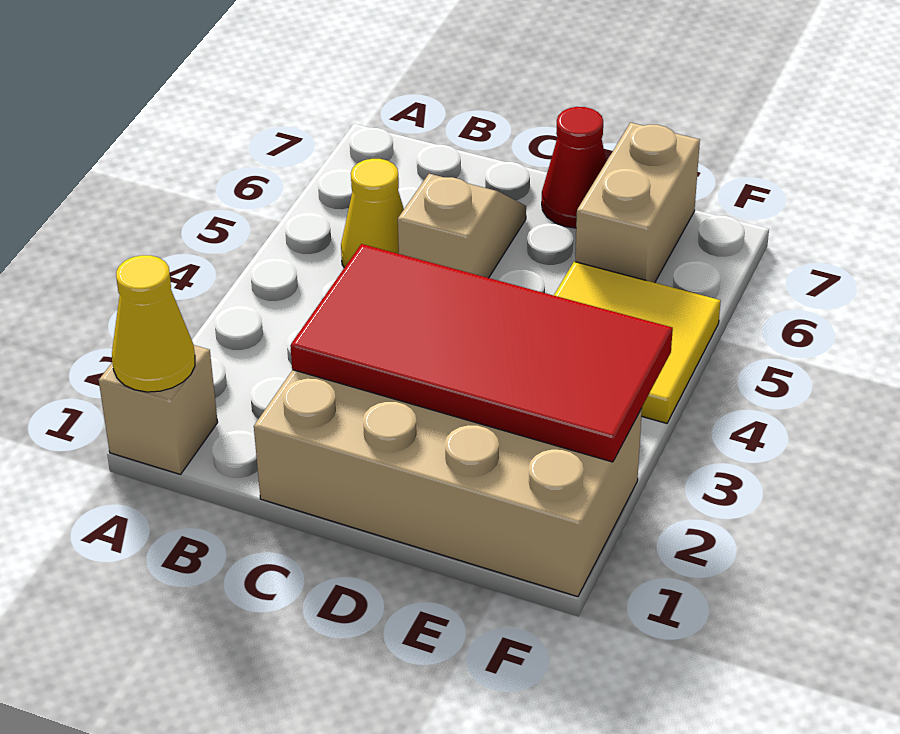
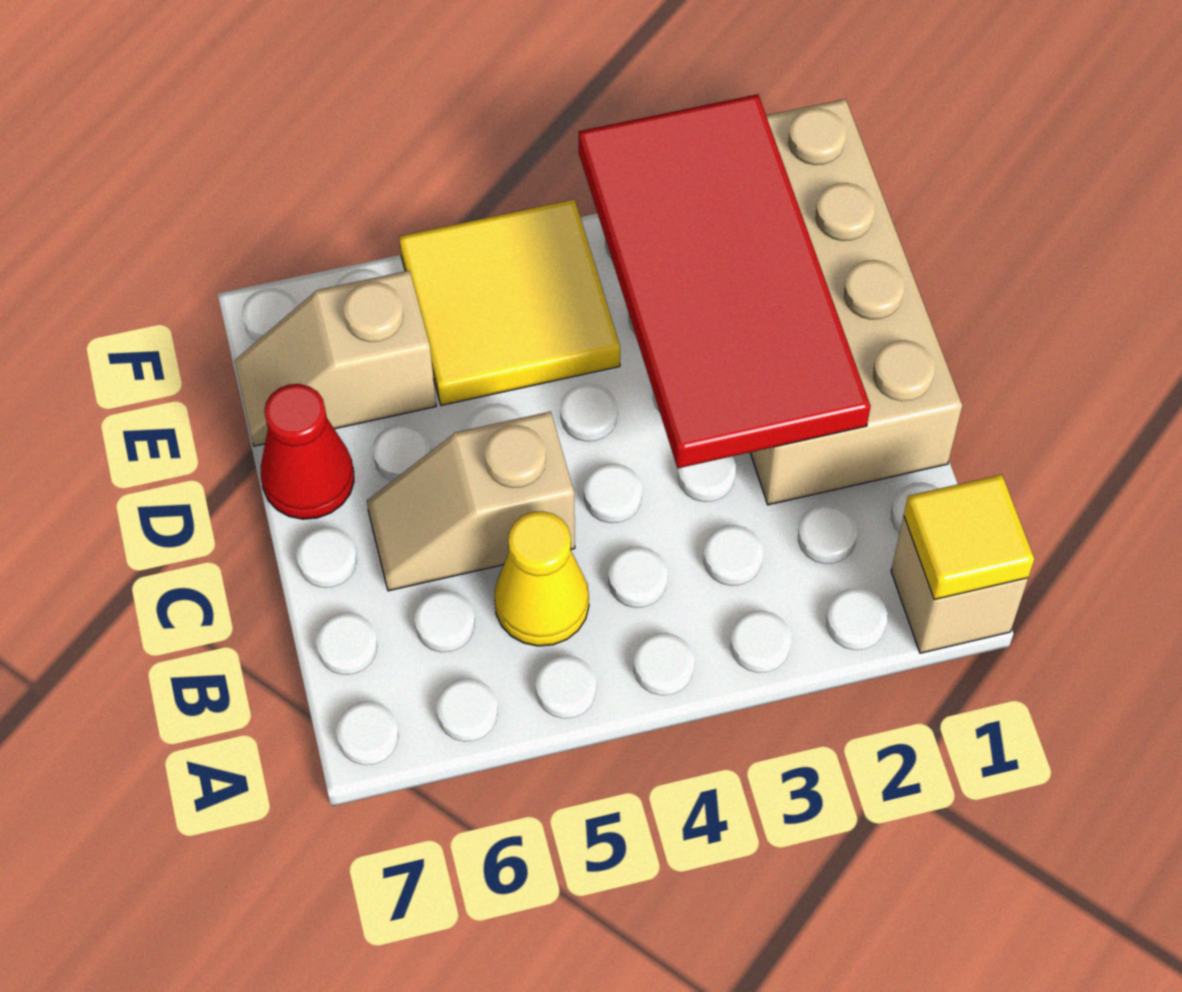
yellow cone A1 level 2 -> yellow tile A1 level 2
tan brick E6:E7 level 1 -> tan slope E6:E7 level 1 top 6

